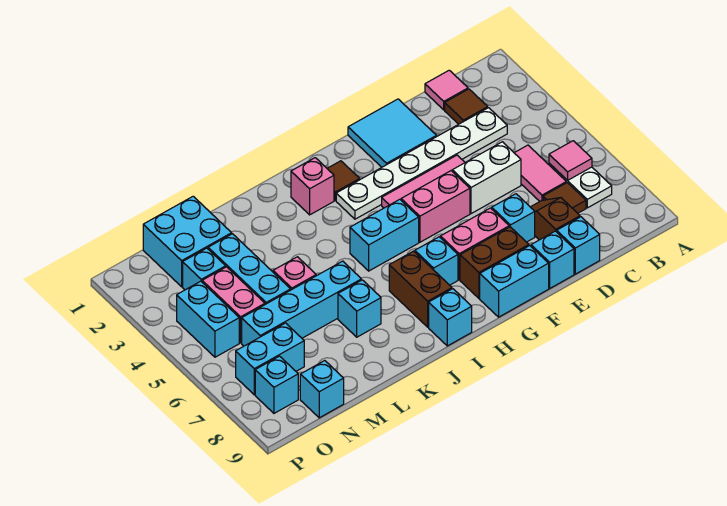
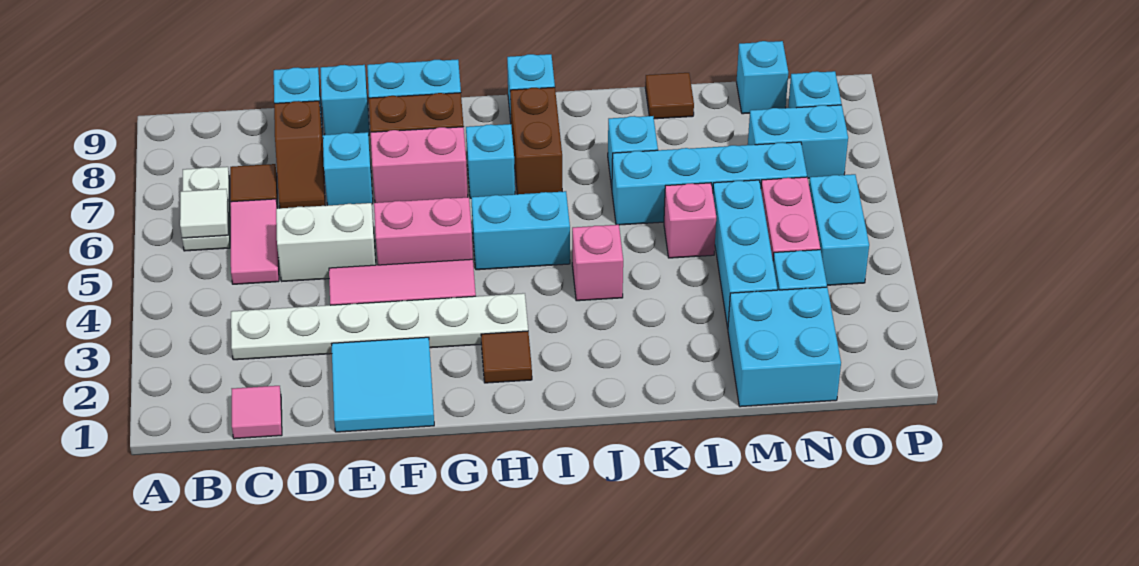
pink tile B6 level 2 -> white tile B6 level 2
brown tile C2 level 1 -> brown tile L9 level 1
pink brick I2 level 1 -> pink brick J4 level 1

